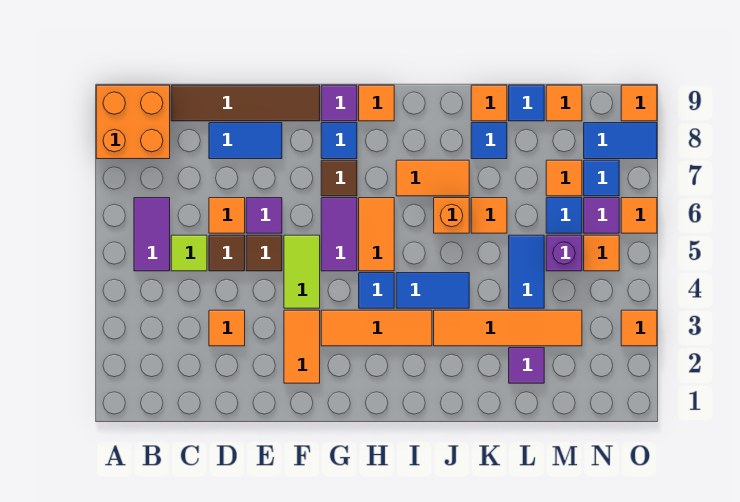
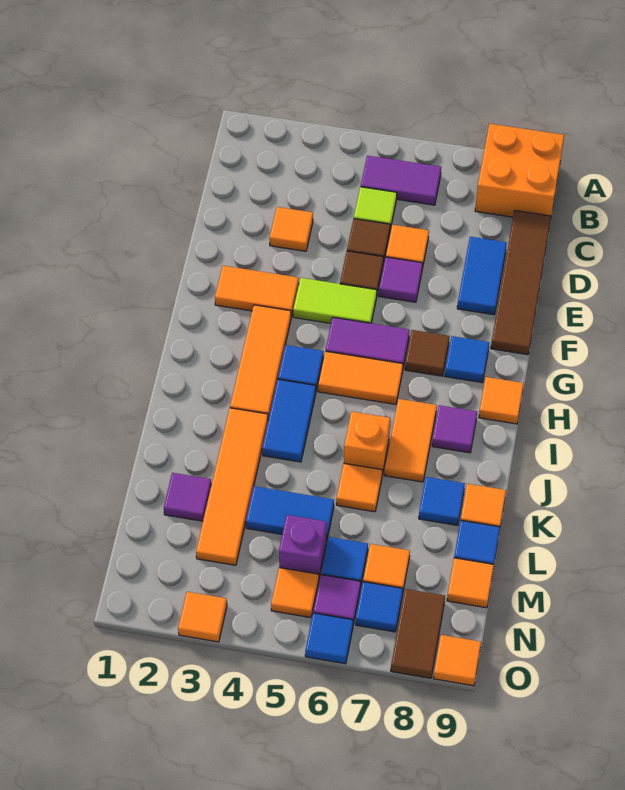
purple tile G9 level 1 -> purple tile I8 level 1
blue tile N8:O8 level 1 -> brown tile N8:O8 level 1
orange tile O6 level 1 -> blue tile O6 level 1

